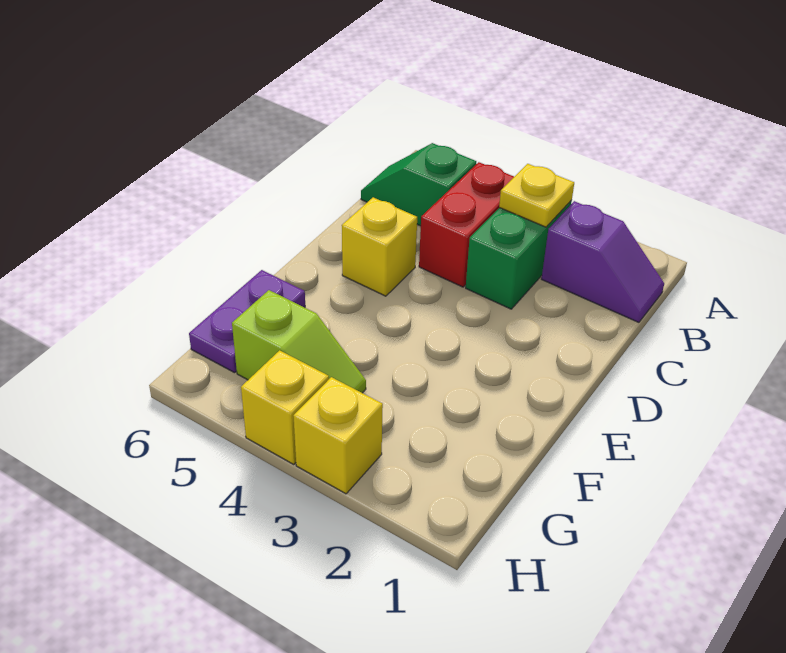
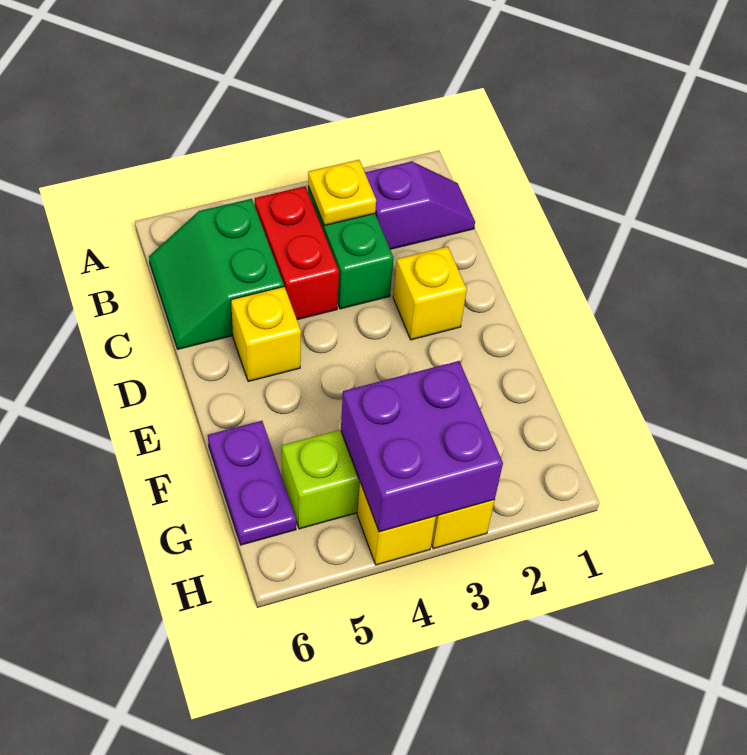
green slope B5:B6 level 1 top 5 -> green slope B5:C6 level 1 top 5
none -> yellow brick D2 level 1
none -> purple brick G3:H4 level 2

